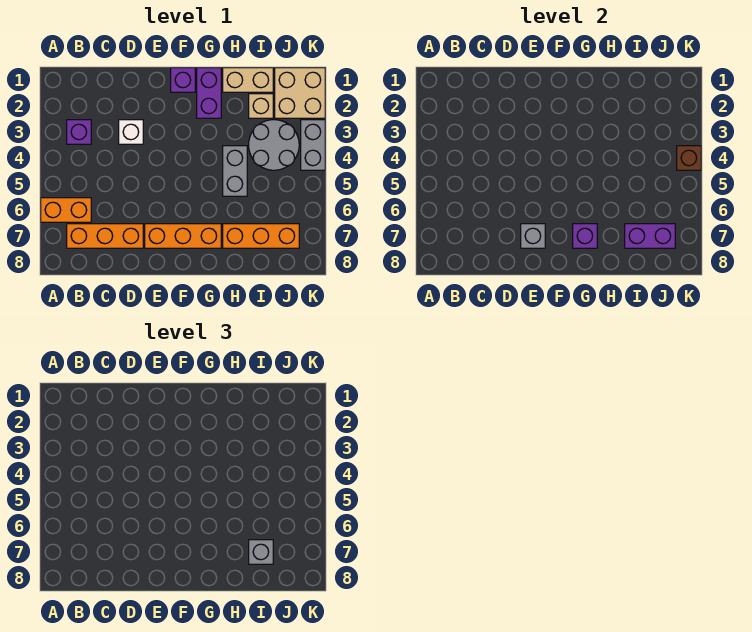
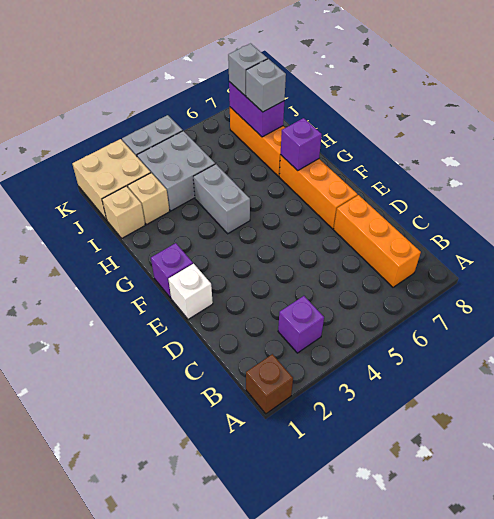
orange brick A6:B6 level 1 -> none
white brick D3 level 1 -> white brick E1 level 1
grey brick E7 level 2 -> grey brick J7 level 3
purple brick G1:G2 level 1 -> none
tan brick H1:I1 level 1 -> tan brick I1 level 1
grey brick H4:H5 level 1 -> grey brick G4:H4 level 1
grey round brick I3:J4 level 1 -> grey brick I3:J4 level 1
brown brick K4 level 2 -> brown brick A1 level 1

